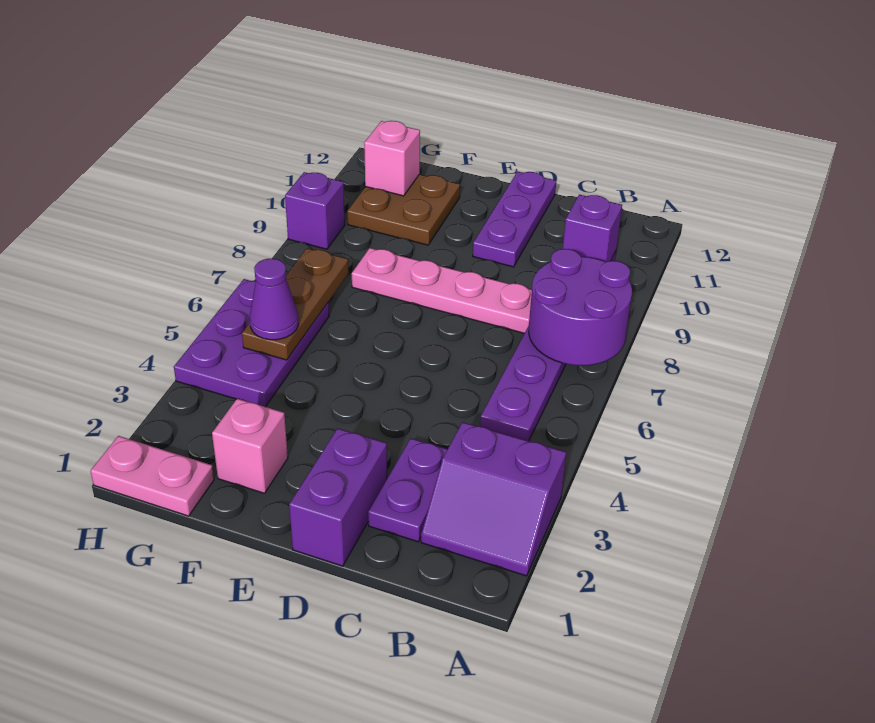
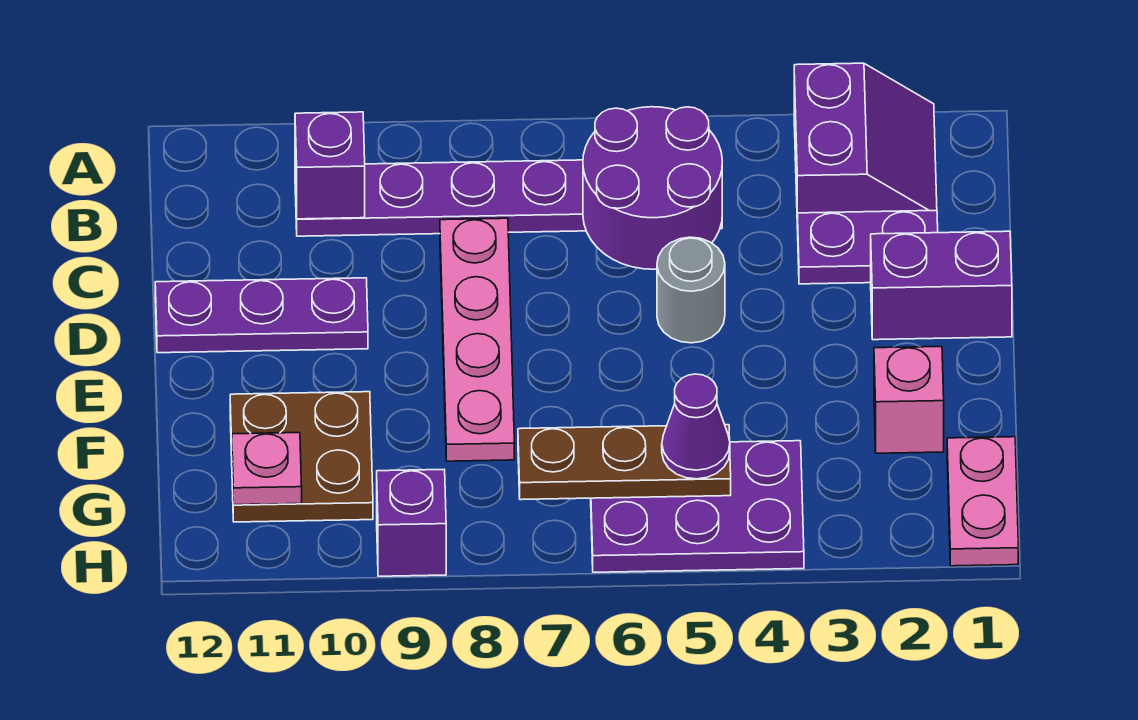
purple round brick A7:B8 level 2 -> purple round brick B5:C6 level 2
none -> grey round brick D5 level 1
pink brick G11 level 2 -> pink plate G11 level 2

